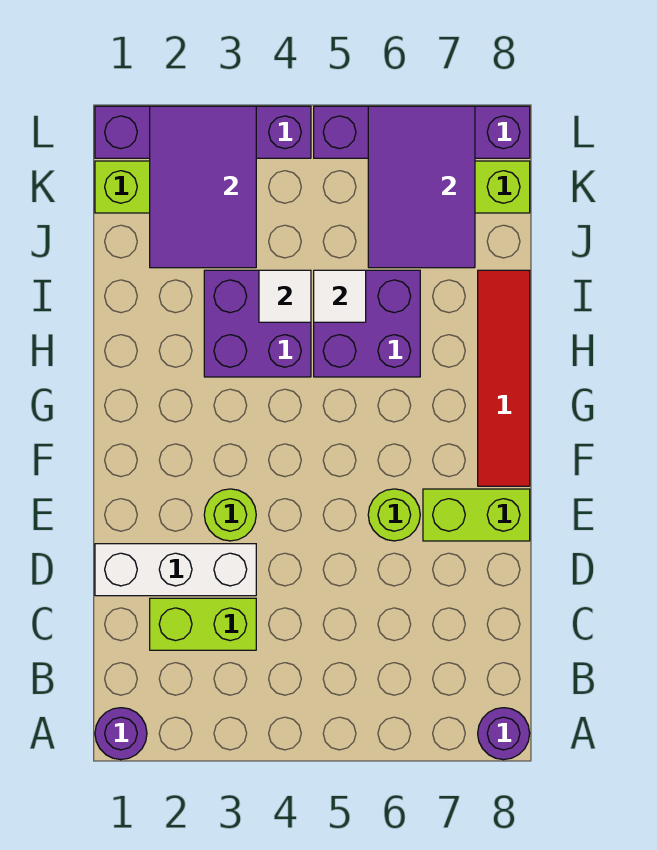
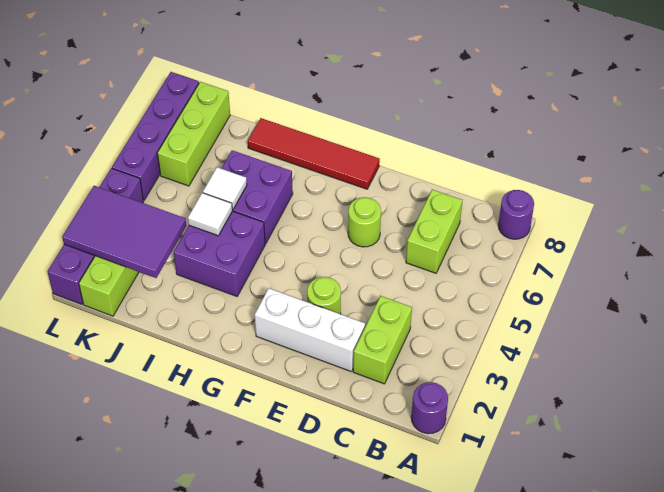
white brick D1:D3 level 1 -> white brick D2:F2 level 1
lime brick E7:E8 level 1 -> lime brick C6:C7 level 1
purple tile J6:L7 level 2 -> none

